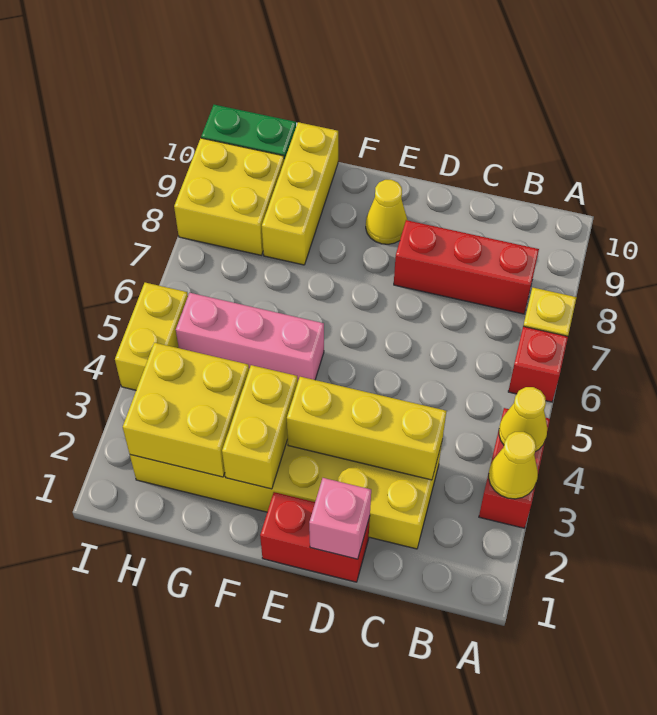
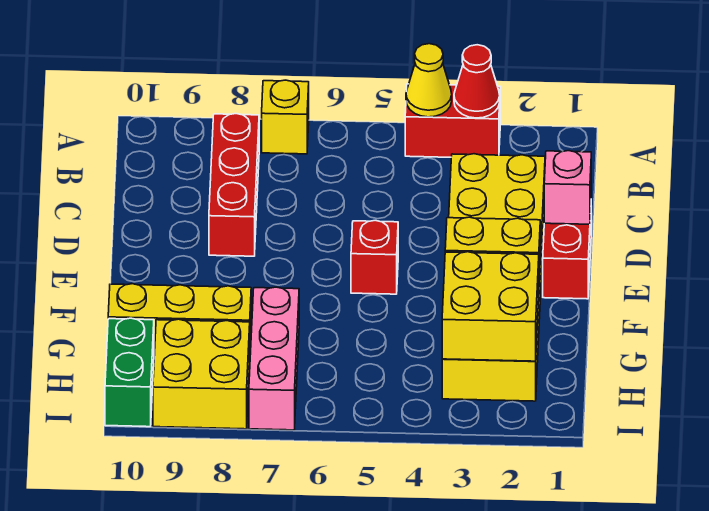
yellow cone A3 level 2 -> red cone A3 level 2
red brick A6 level 1 -> red brick E5 level 1
yellow brick C3:E3 level 2 -> none
yellow cone E9 level 1 -> none
pink brick F5:H5 level 1 -> pink brick G7:I7 level 1
yellow brick I4:I5 level 1 -> none

